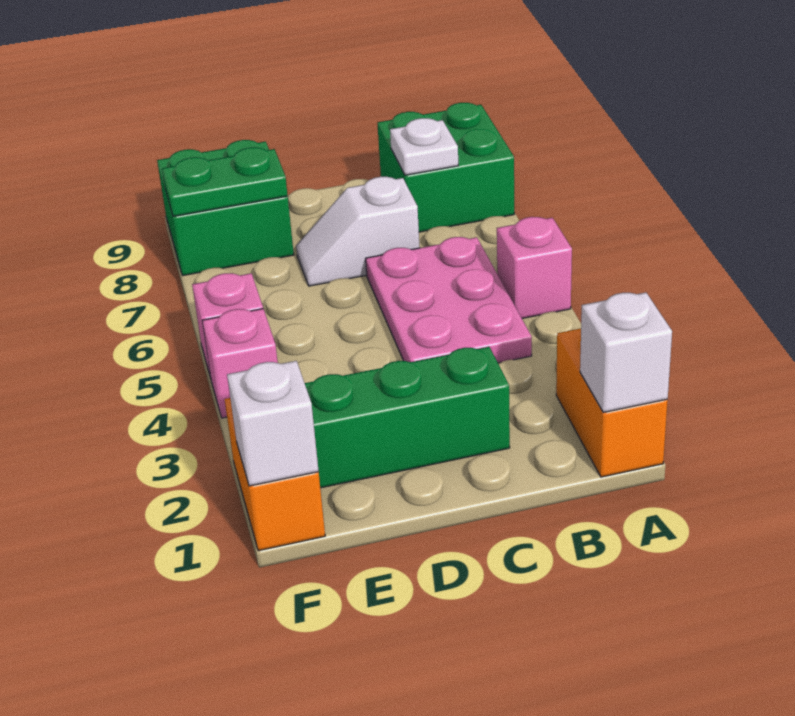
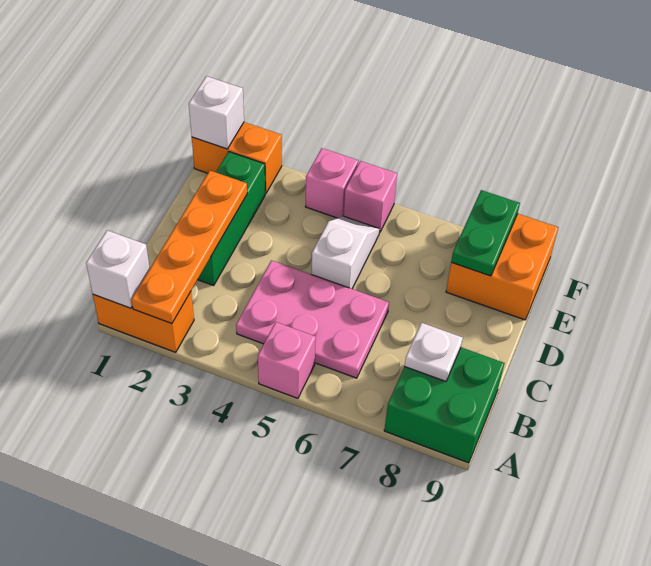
none -> orange plate A2:D2 level 2
white slope C7:D7 level 1 top C -> white slope D5:E5 level 1 top D
green brick E8:F9 level 1 -> orange brick E8:F9 level 1

